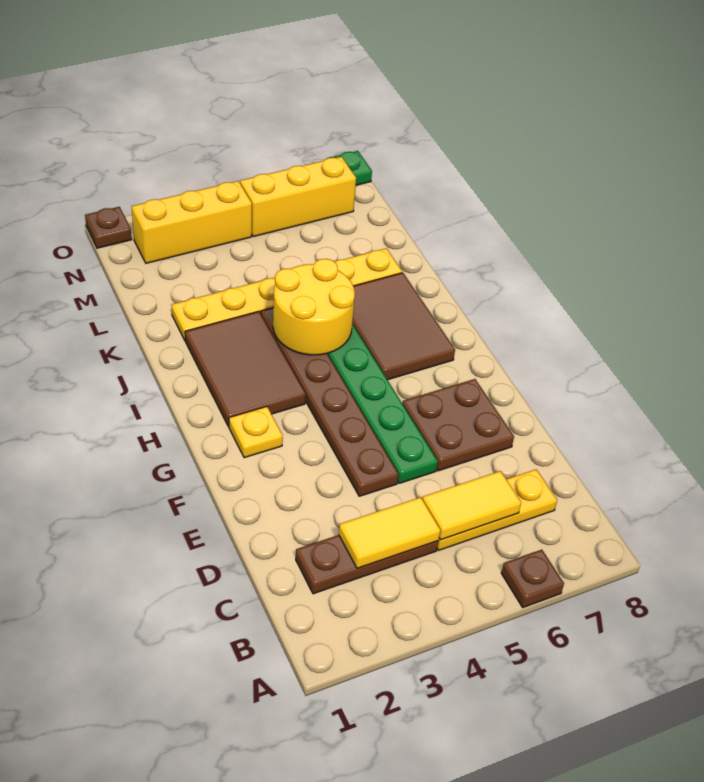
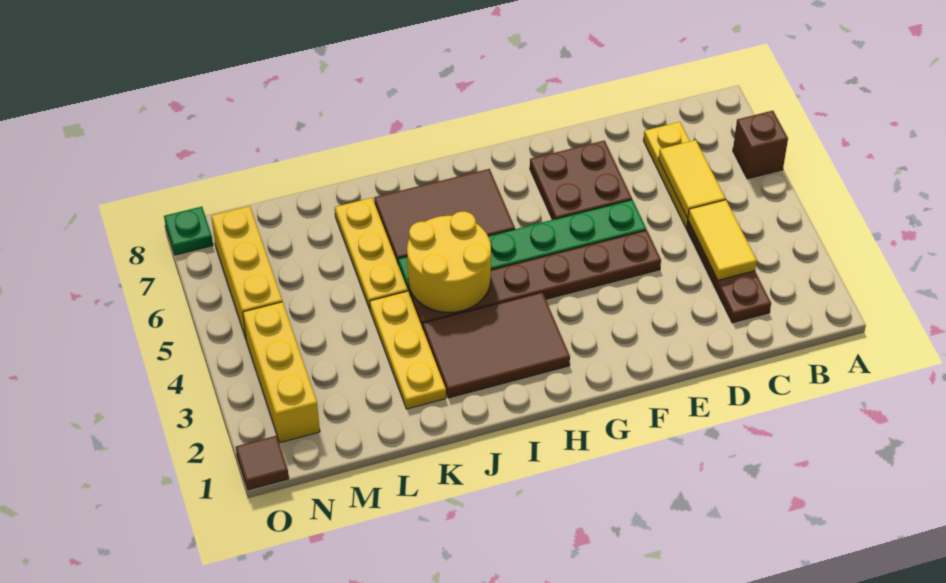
brown plate A6 level 1 -> brown brick A6 level 1
yellow plate G2 level 1 -> none
brown plate O1 level 1 -> brown tile O1 level 1

